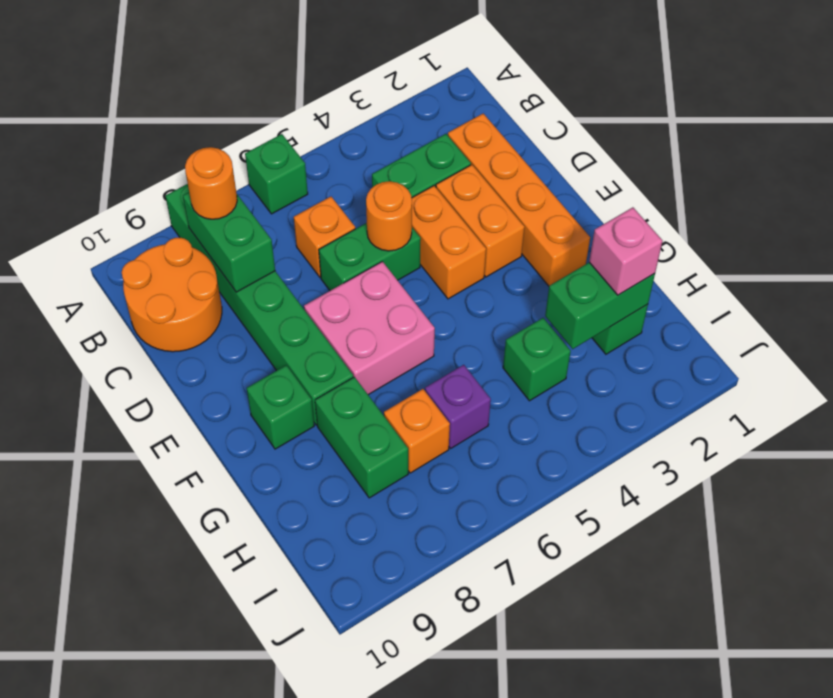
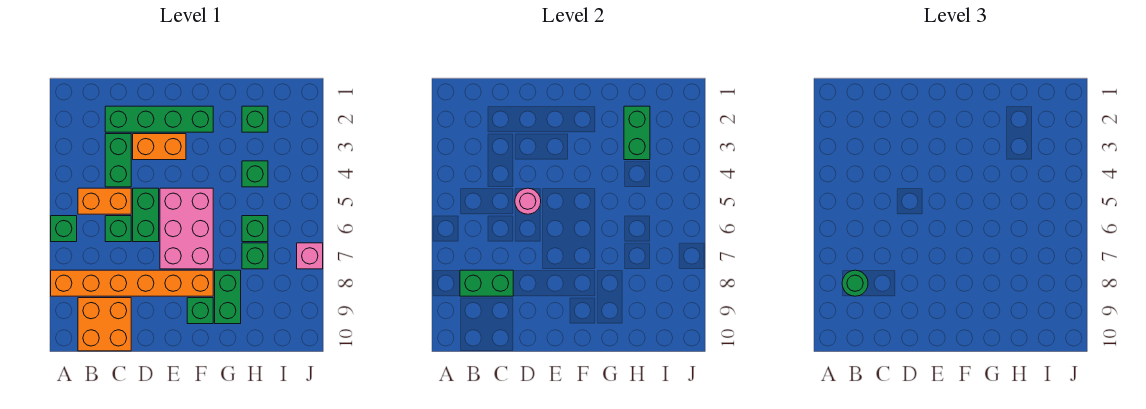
green brick A8:F8 level 1 -> orange brick A8:F8 level 1
orange round brick B8 level 3 -> green round brick B8 level 3
orange round brick B9:C10 level 1 -> orange brick B9:C10 level 1
orange brick C2:F2 level 1 -> green brick C2:F2 level 1
orange brick C6 level 1 -> green brick C6 level 1
orange brick D4:E4 level 1 -> orange brick B5:C5 level 1
orange round brick D5 level 2 -> pink round brick D5 level 2
pink brick E6:F7 level 1 -> pink brick E5:F7 level 1
green brick G8:H8 level 1 -> green brick G8:G9 level 1
pink brick H2 level 3 -> pink brick J7 level 1
purple brick H6 level 1 -> green brick H6 level 1
orange brick H7 level 1 -> green brick H7 level 1

